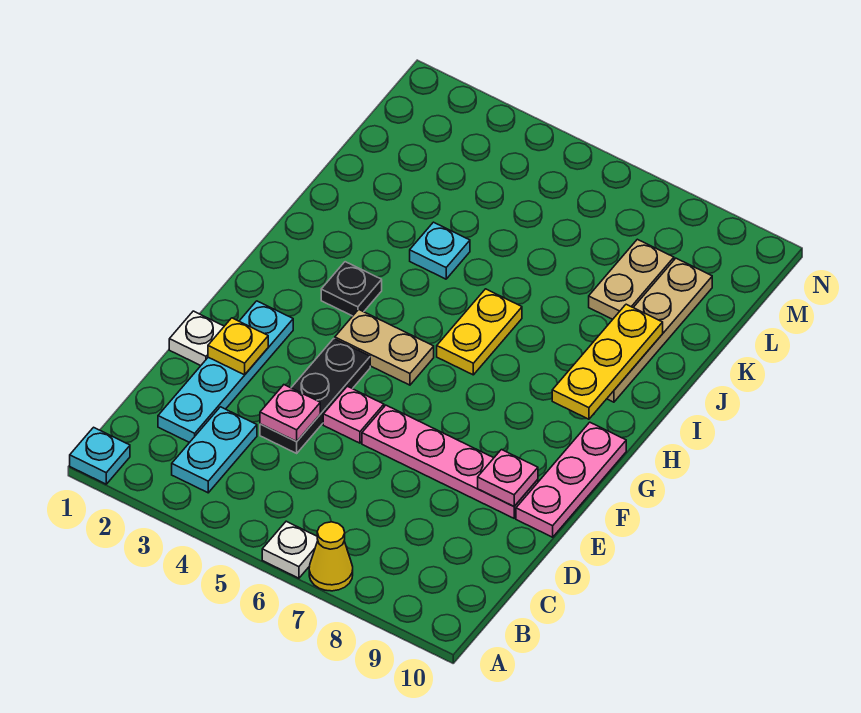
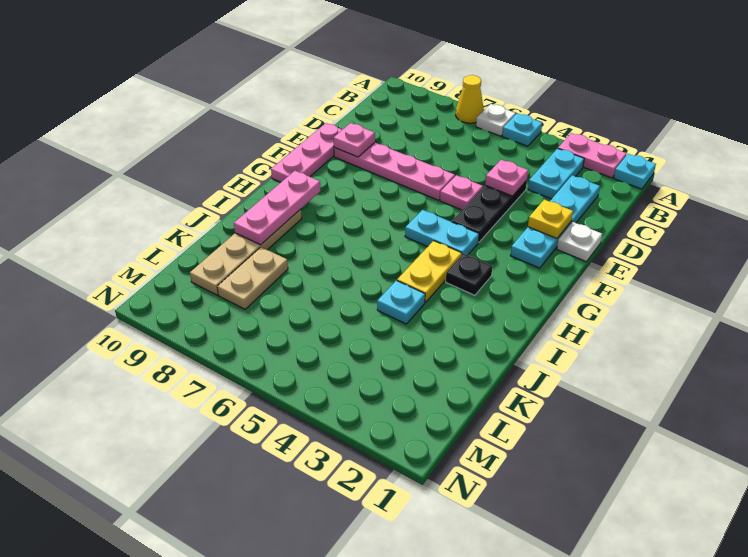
none -> pink plate A2:A3 level 1
none -> cyan plate A5 level 1
tan plate G4:G5 level 1 -> cyan plate G4:G5 level 1
yellow plate H6:I6 level 1 -> yellow plate H4:I4 level 1
yellow plate H9:J9 level 2 -> pink plate H9:J9 level 2

